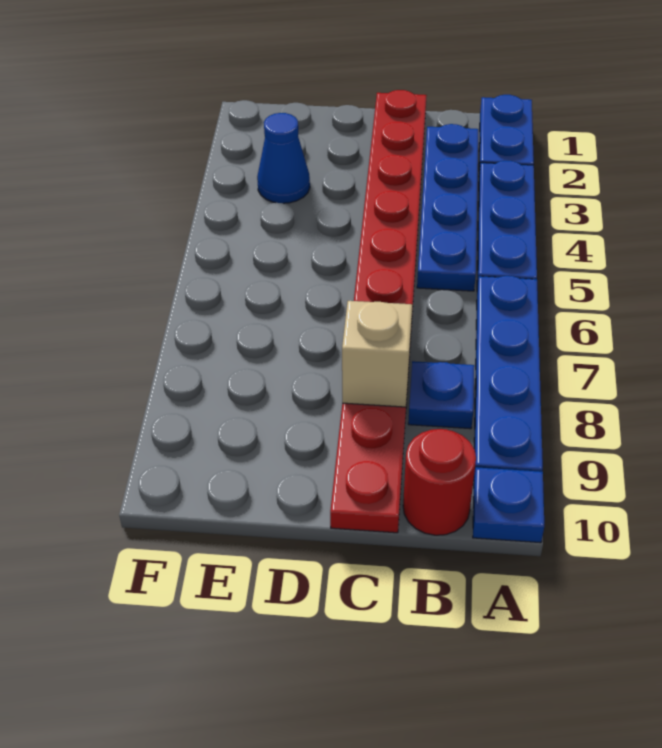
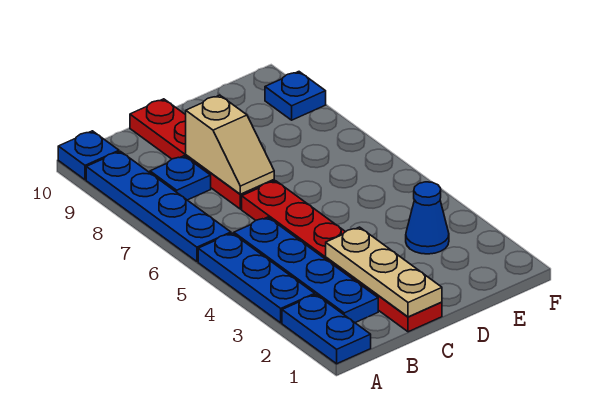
red round brick B10 level 1 -> none
none -> tan plate C1:C3 level 2
none -> blue plate F9 level 1

